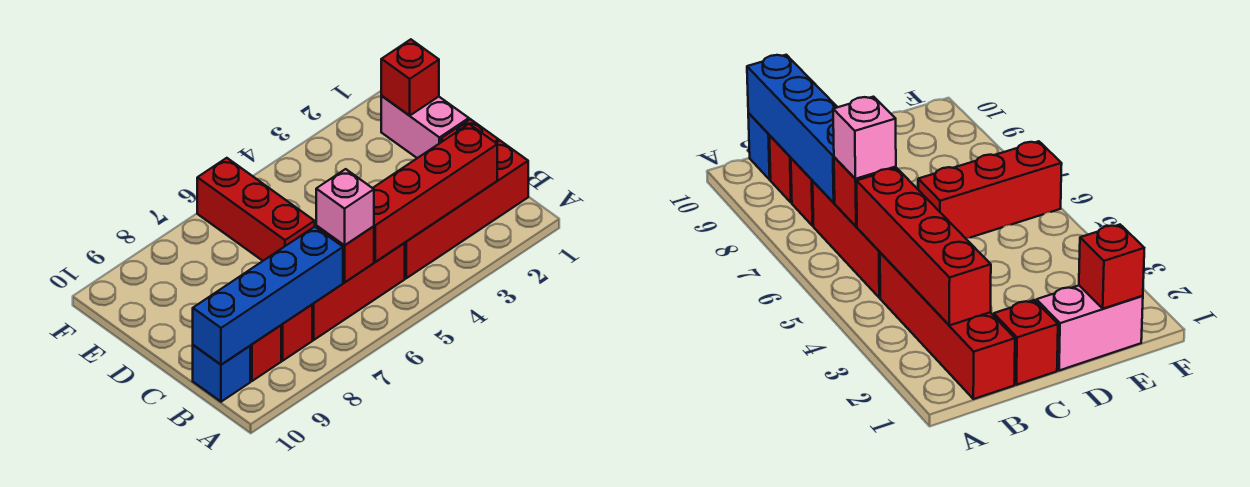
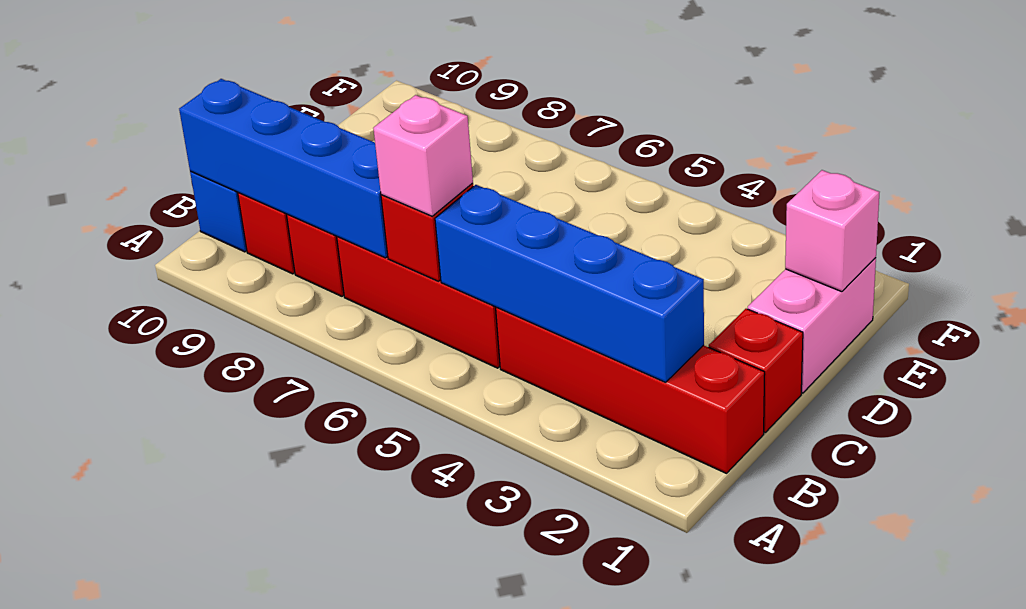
red brick B2:B5 level 2 -> blue brick B2:B5 level 2
red brick D6:F6 level 1 -> none
red brick E1 level 2 -> pink brick E1 level 2

